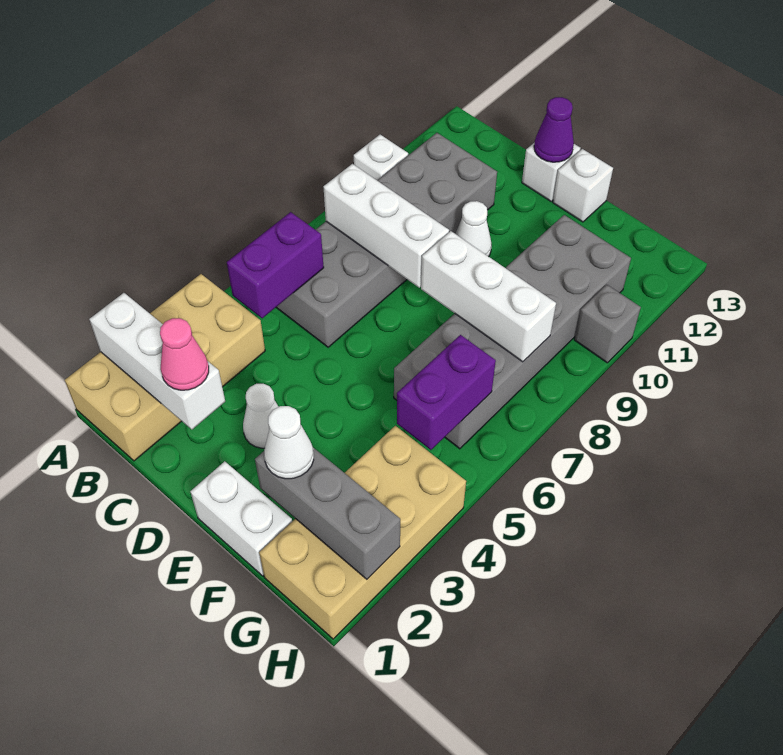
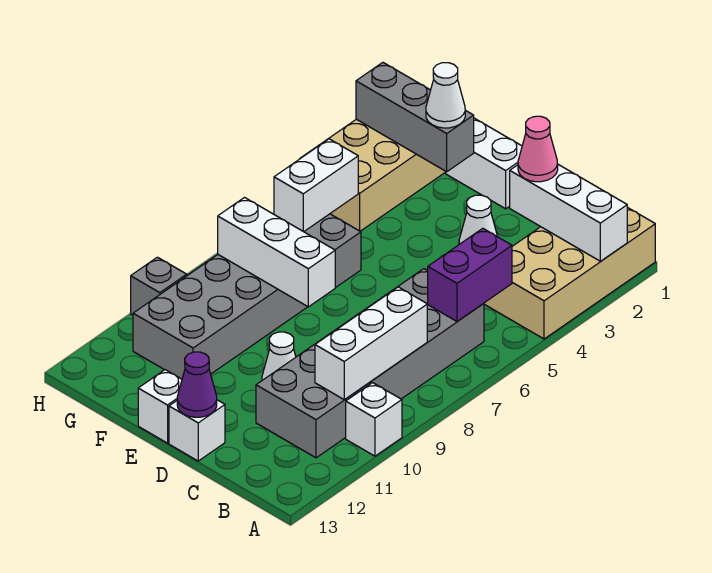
white brick B8:D8 level 2 -> white brick B8:B10 level 2
purple brick G5:G6 level 2 -> white brick G5:G6 level 2

